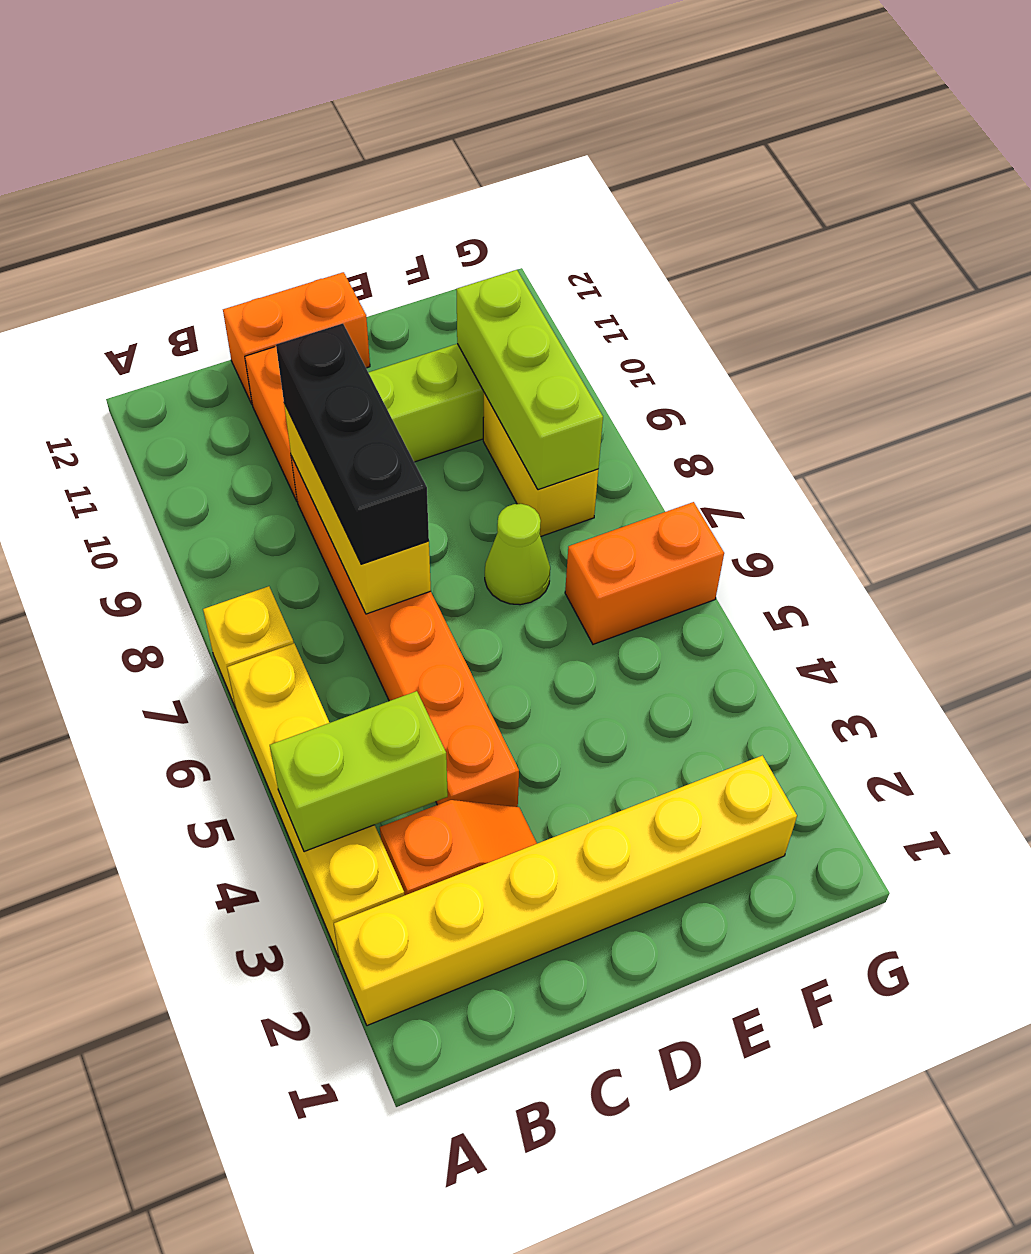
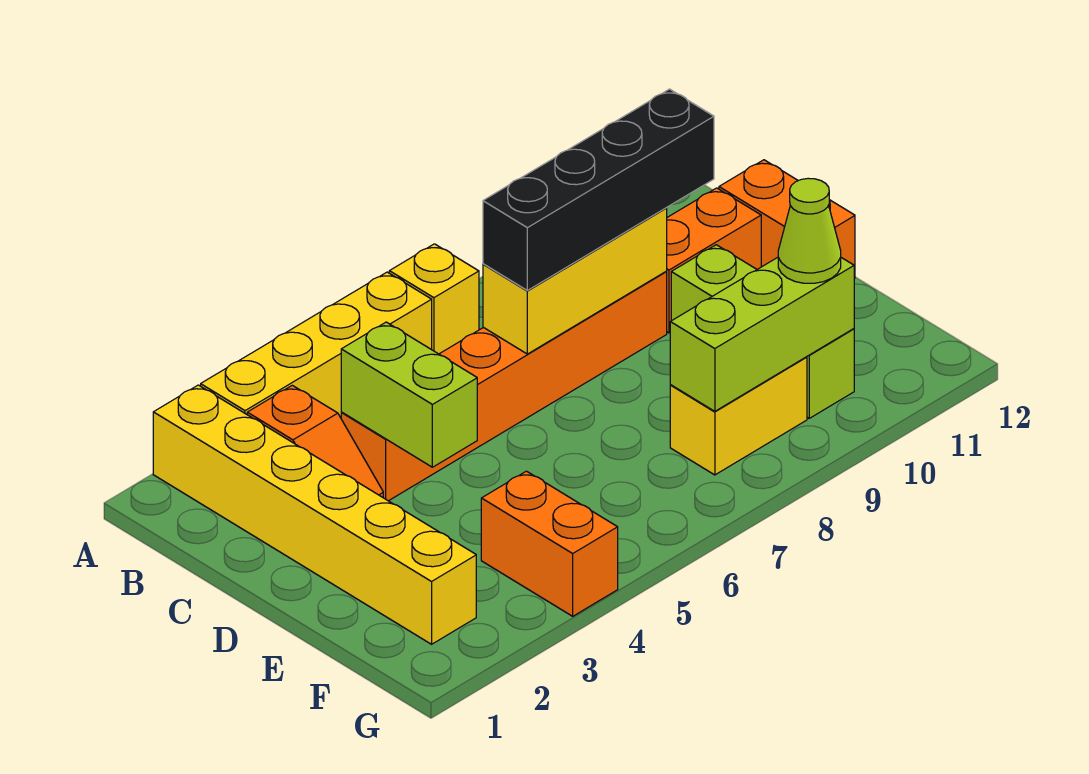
lime brick A4:B4 level 2 -> lime brick C4:D4 level 2
black brick C7:C9 level 3 -> black brick C7:C10 level 3
lime cone E7 level 1 -> lime cone F10 level 3
orange brick F6:G6 level 1 -> orange brick F4:G4 level 1

